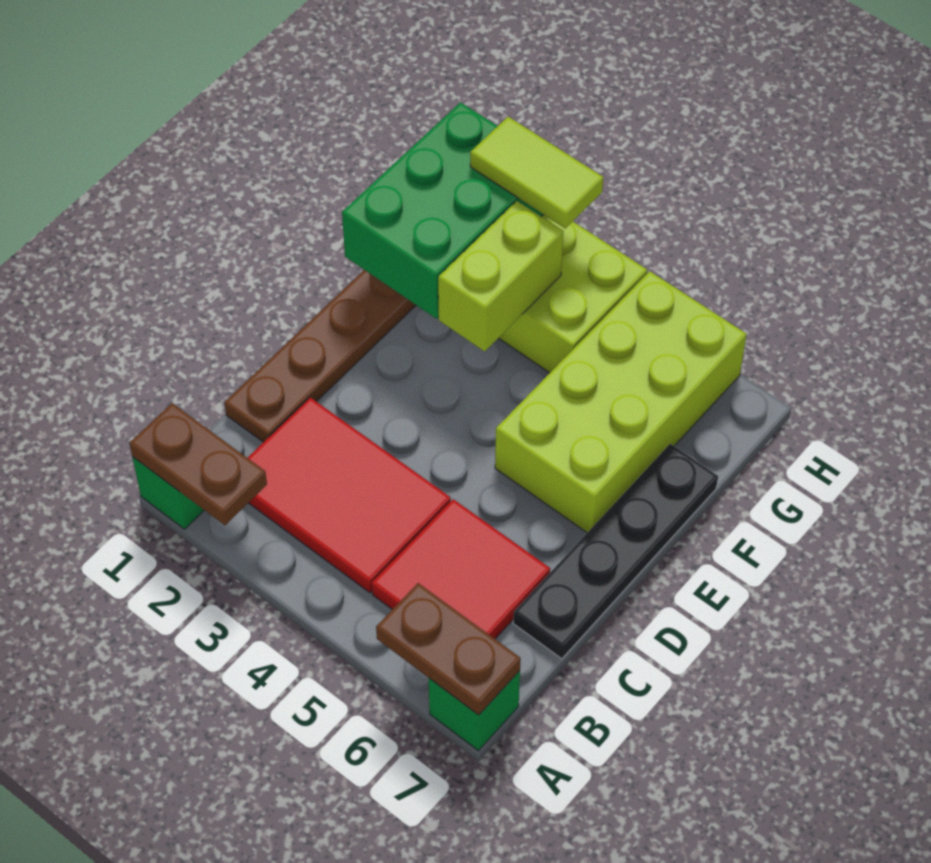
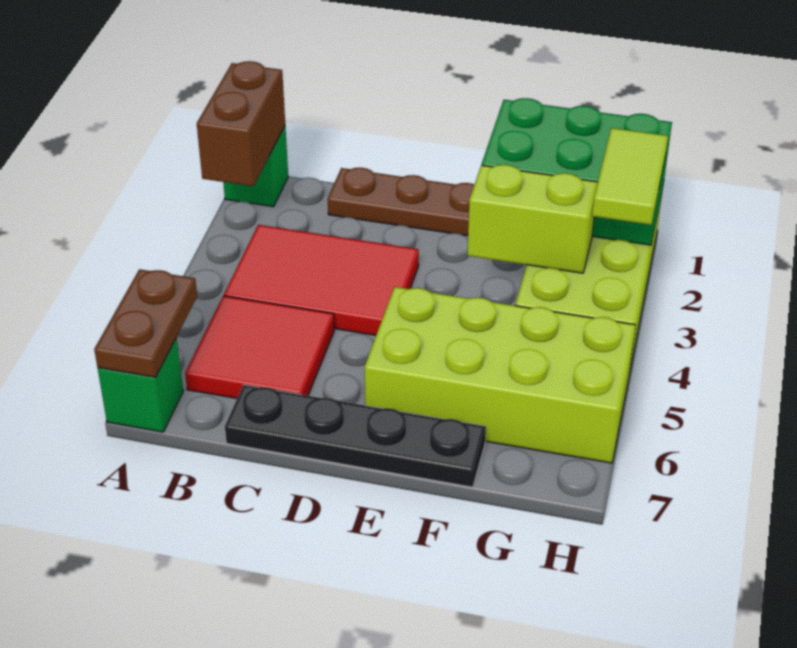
brown plate A1:A2 level 2 -> brown brick A1:A2 level 2
red tile B2:C4 level 1 -> red tile B3:D4 level 1

